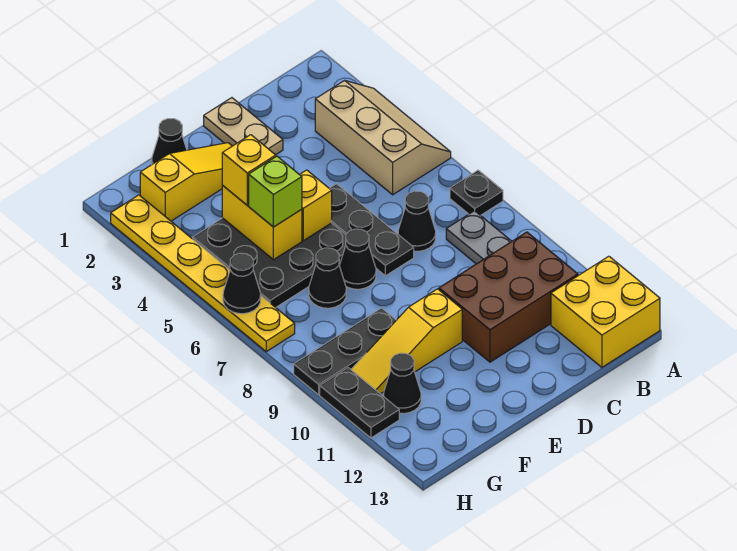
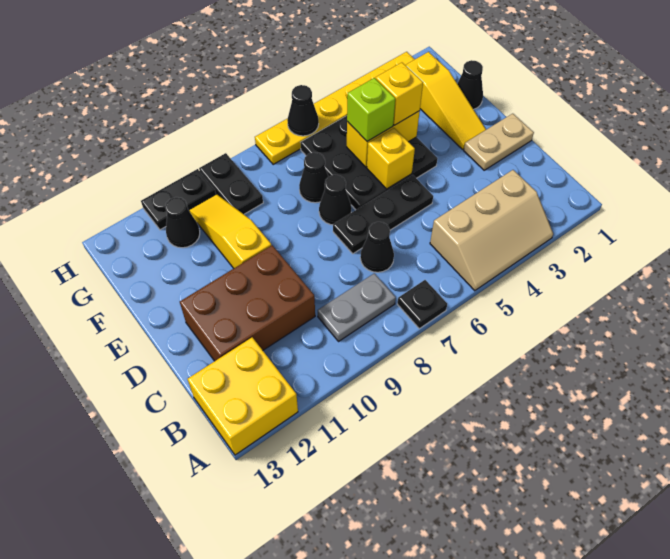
brown brick B10:D11 level 1 -> brown brick C10:D12 level 1
black plate F9:H9 level 1 -> black plate G9:H9 level 1

